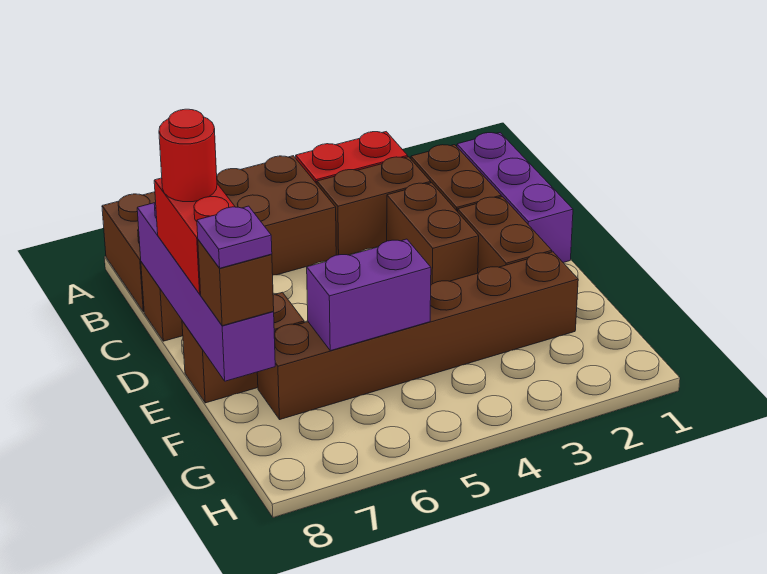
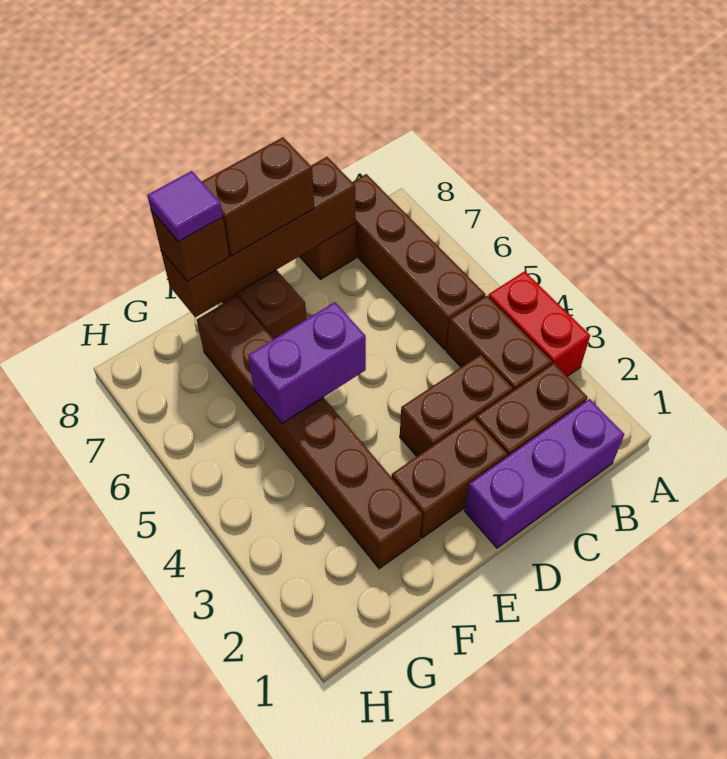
brown brick A5:B8 level 1 -> brown brick B5:B8 level 1
purple brick C8:F8 level 2 -> brown brick C8:F8 level 2
red brick D8:E8 level 3 -> brown brick D8:E8 level 3
red round brick D8 level 4 -> none
purple brick F5:F6 level 2 -> purple brick E5:F5 level 2
purple plate F8 level 4 -> purple tile F8 level 4

